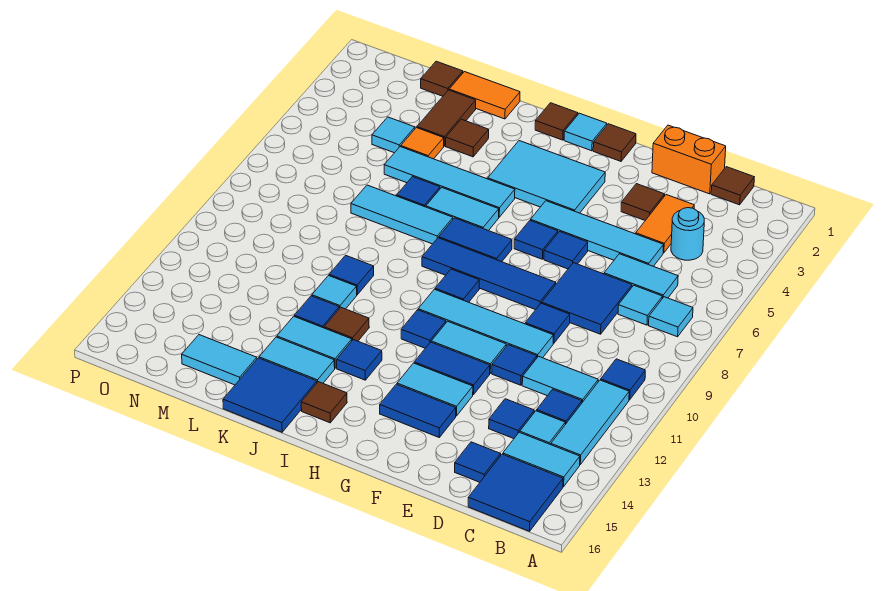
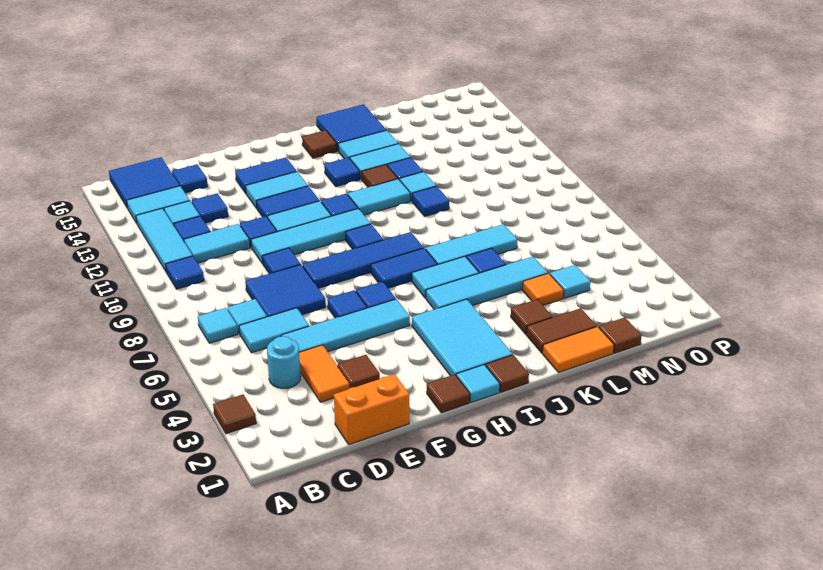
brown tile C1 level 1 -> brown tile A3 level 1
cyan tile G3:I4 level 1 -> cyan tile H2:I4 level 1
brown tile L2:L3 level 1 -> brown tile K2:L2 level 1
cyan tile L15:M15 level 1 -> cyan tile I11:J11 level 1

